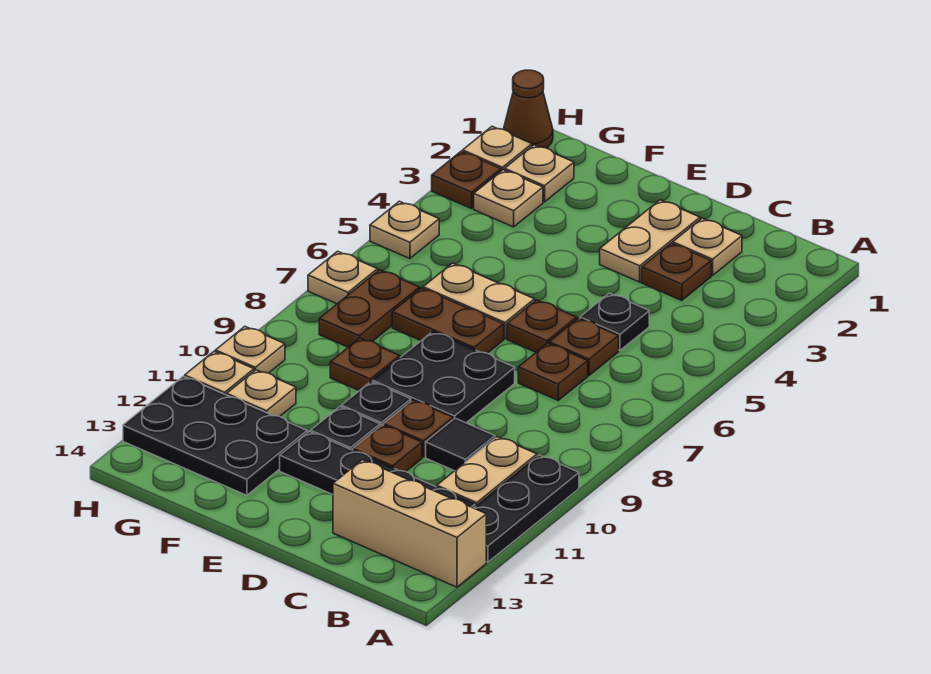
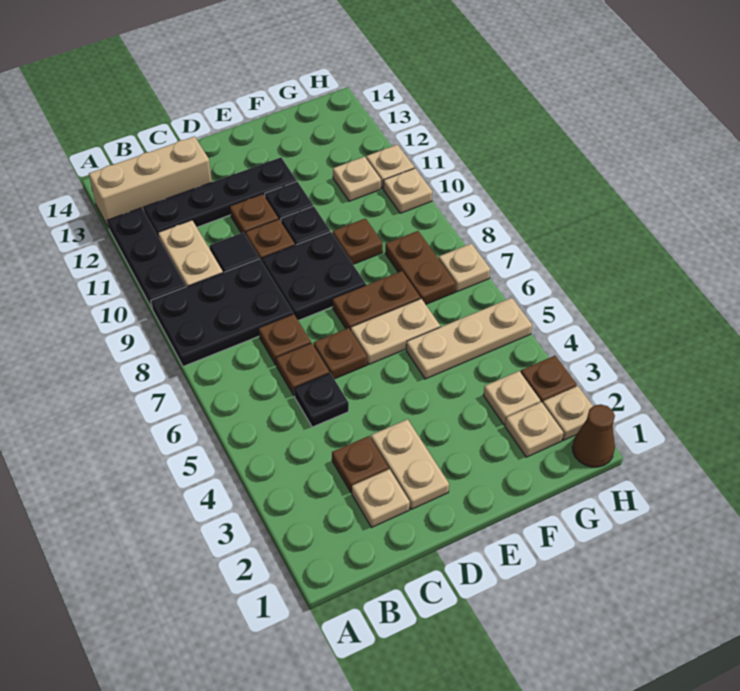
black plate F12:H13 level 1 -> black plate A8:C9 level 1
tan plate H5 level 1 -> tan plate F5:H5 level 1

